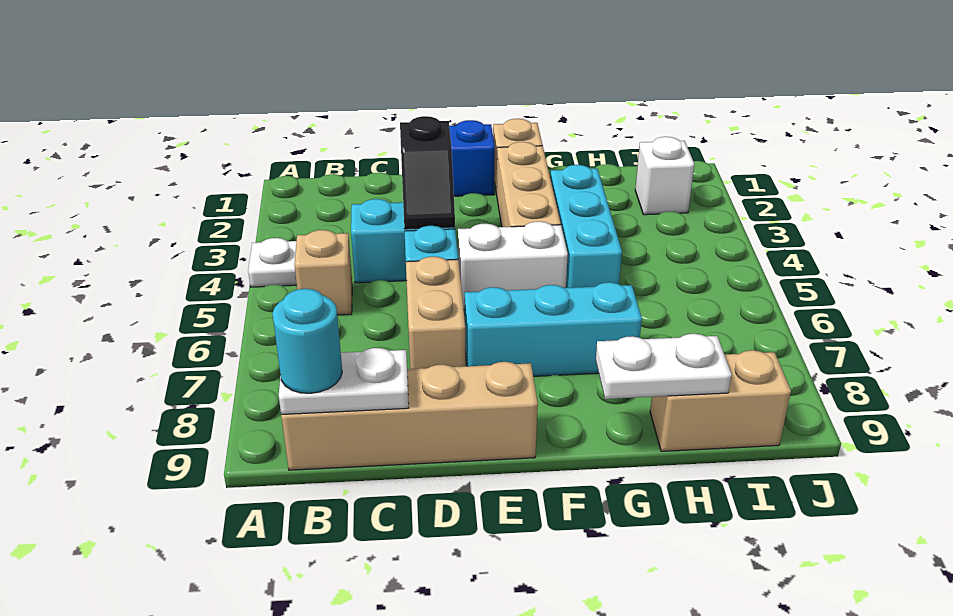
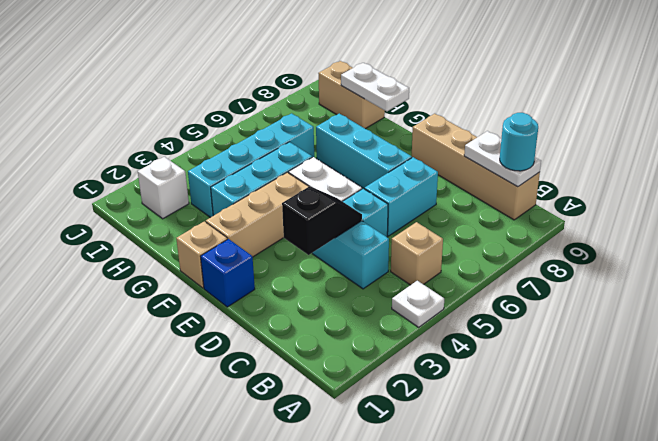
tan brick D6:D7 level 1 -> cyan brick D6:D7 level 1
none -> cyan brick H3:H6 level 1

